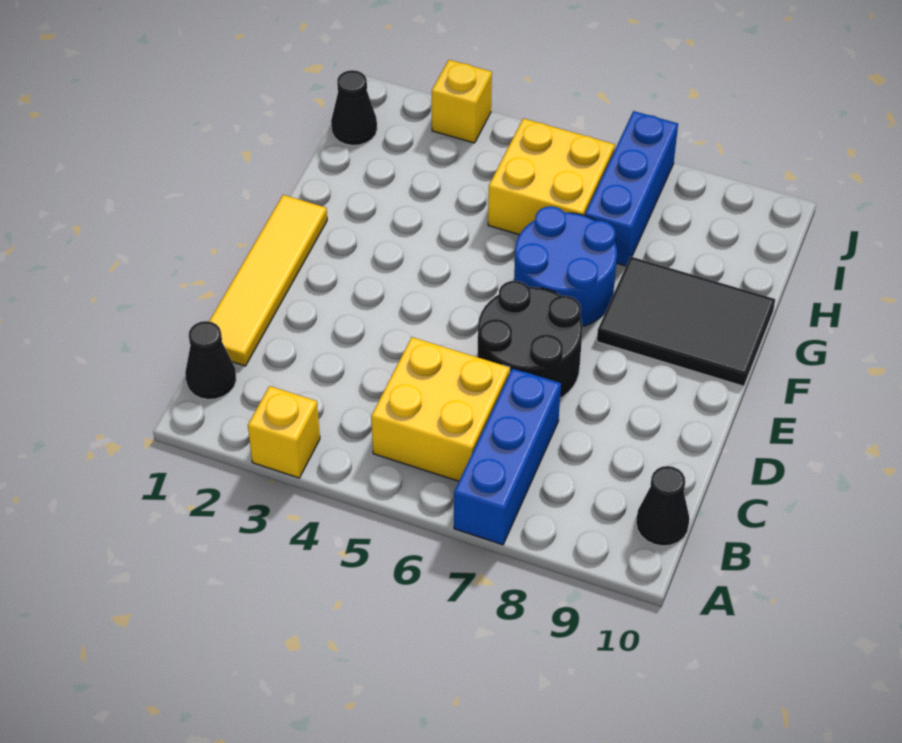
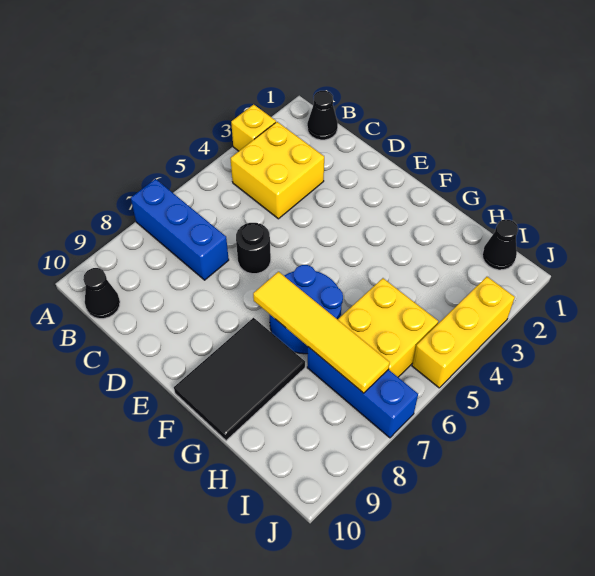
yellow brick B5:C6 level 1 -> yellow brick B3:C4 level 1
yellow tile C1:F1 level 1 -> yellow tile F7:I7 level 2
black round brick D6:E7 level 1 -> black round brick D6 level 1
yellow brick J3 level 1 -> yellow brick J3:J5 level 1

